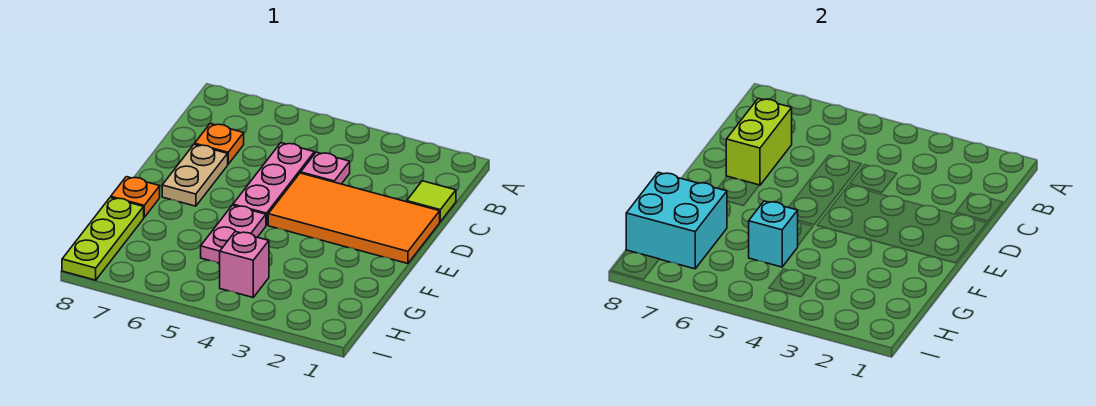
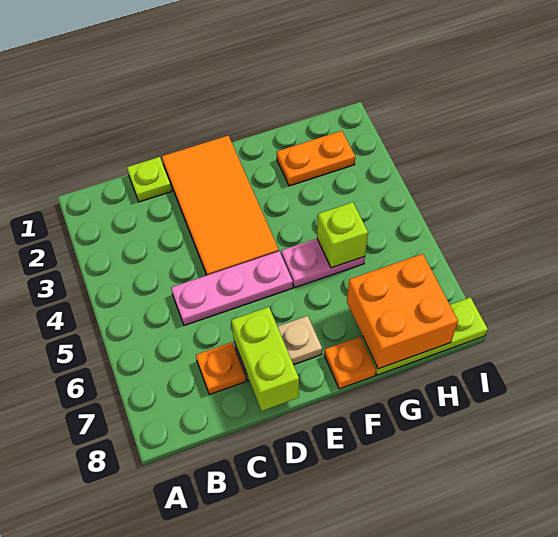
lime tile C1 level 1 -> lime plate C1 level 1
pink plate C4 level 1 -> none
lime brick C7:D7 level 2 -> lime brick D7:D8 level 2
none -> orange plate G2:H2 level 1
cyan brick G5 level 2 -> lime brick G5 level 2
cyan brick G7:H8 level 2 -> orange brick G7:H8 level 2
pink brick H4 level 1 -> none

